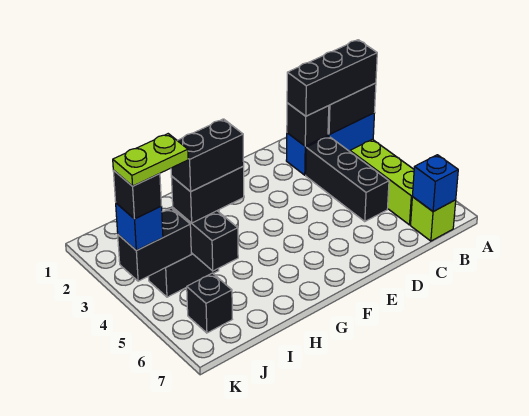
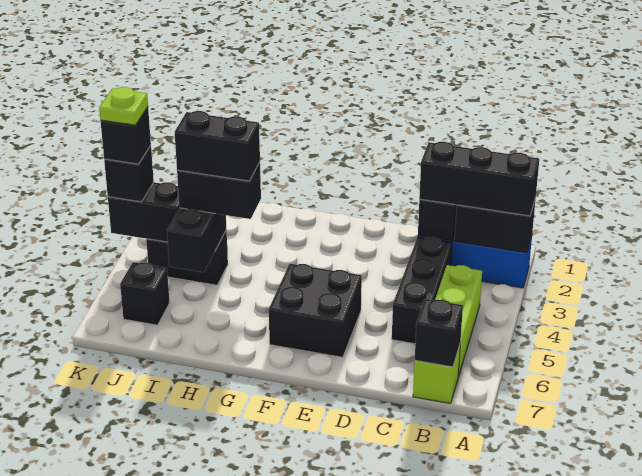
blue brick B7 level 2 -> black brick B7 level 2
none -> black brick E5:F6 level 1
lime plate J4:K4 level 5 -> lime plate K4 level 5
blue brick K4 level 3 -> black brick K4 level 3

